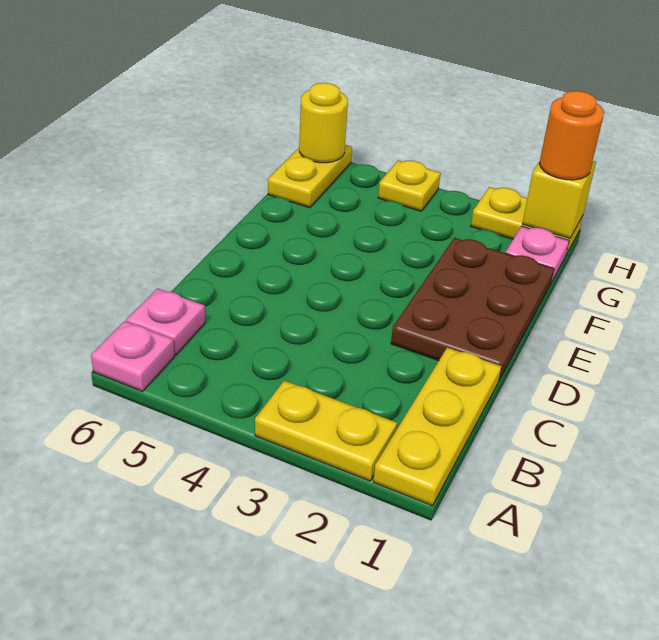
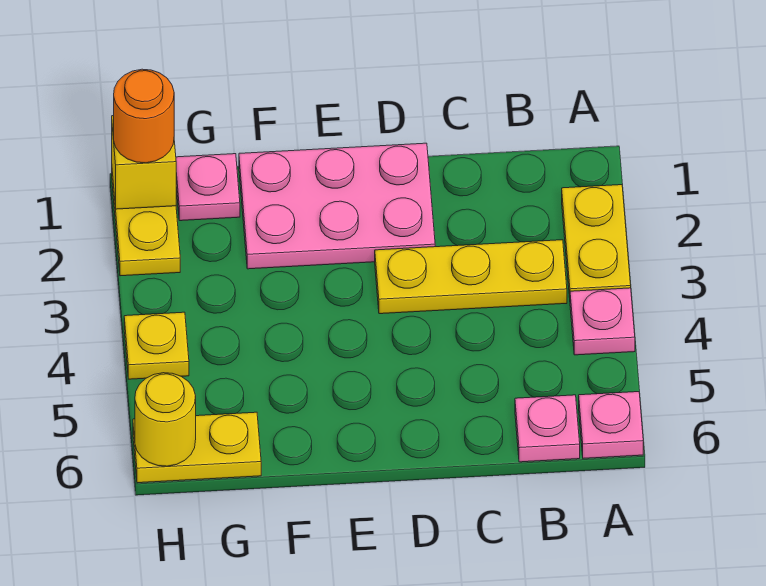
yellow plate A1:C1 level 1 -> yellow plate B3:D3 level 1
none -> pink plate A4 level 1
brown plate D1:F2 level 1 -> pink plate D1:F2 level 1

